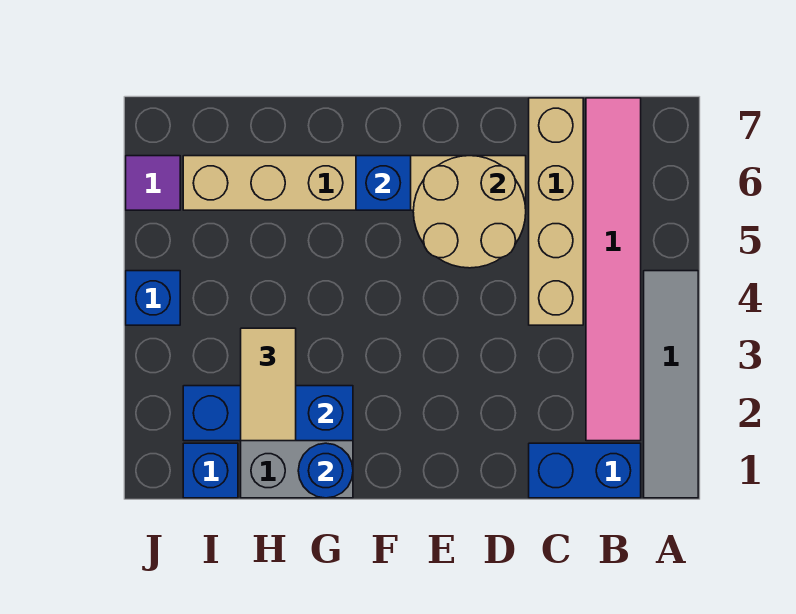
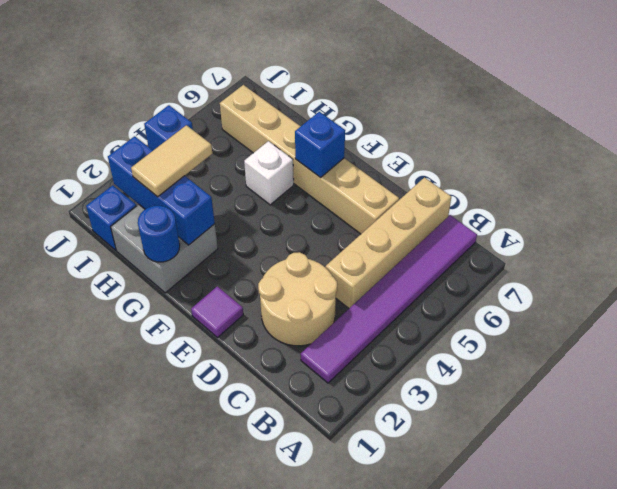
grey tile A1:A4 level 1 -> none
blue brick B1:C1 level 1 -> none
pink tile B2:B7 level 1 -> purple tile B2:B7 level 1
tan round brick D5:E6 level 2 -> tan round brick C2:D3 level 1
none -> white brick G5 level 1
purple tile J6 level 1 -> purple tile E1 level 1

